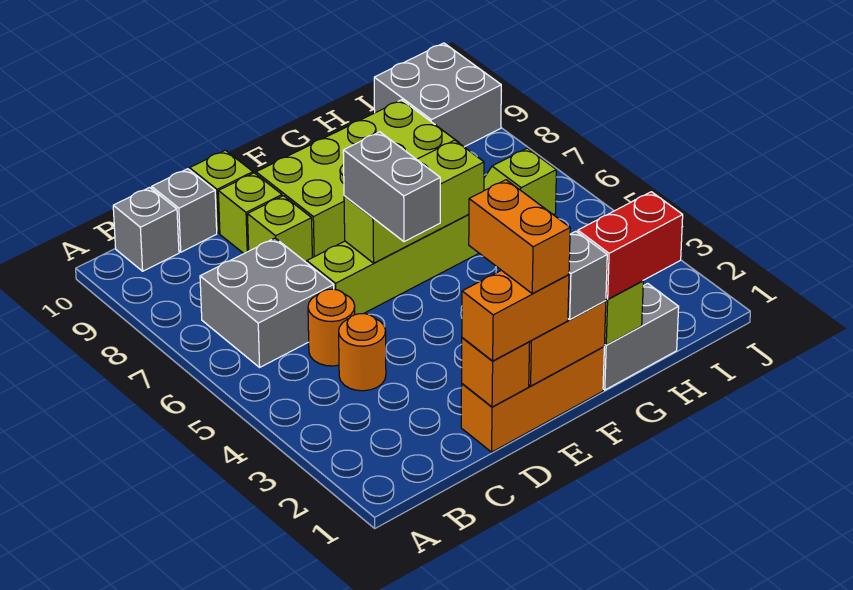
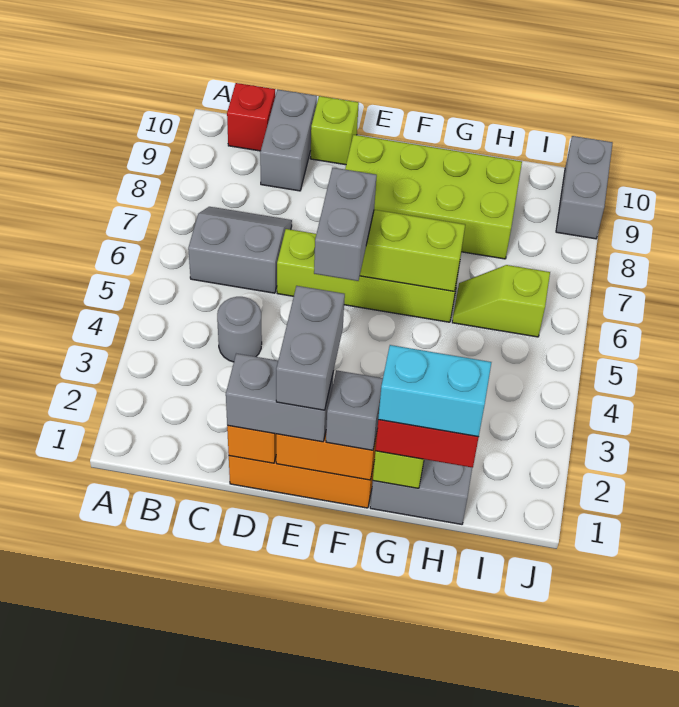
grey brick B6:C7 level 1 -> grey slope B6:C7 level 1 top 6
grey brick B10 level 1 -> red brick B10 level 1
orange round brick C4 level 1 -> grey round brick C4 level 1
orange round brick C5 level 1 -> none
grey brick C10 level 1 -> grey brick C9:C10 level 1
orange brick D1:E1 level 3 -> grey brick D1:E1 level 3
lime brick D8 level 1 -> none
lime brick D9 level 1 -> none
orange brick E1:E2 level 4 -> grey brick E1:E2 level 4
none -> cyan brick G1:H1 level 4
grey brick I9:J10 level 1 -> grey brick J9:J10 level 1

